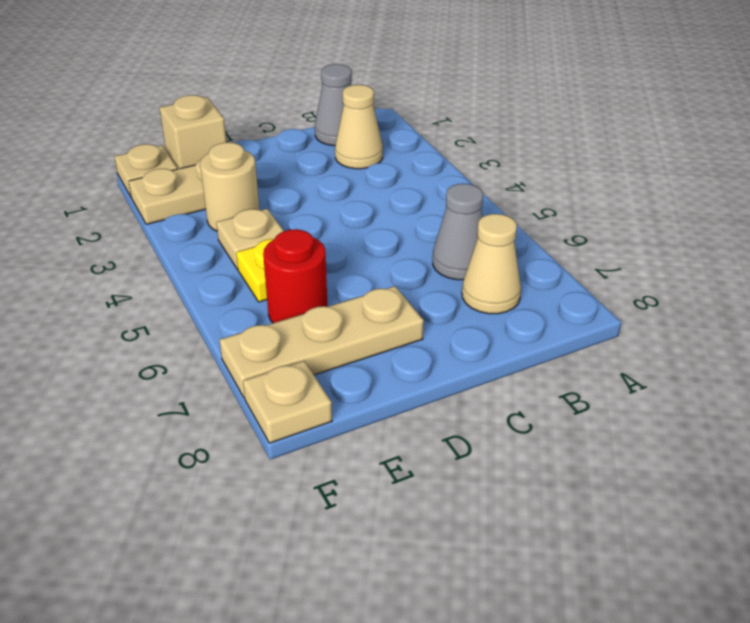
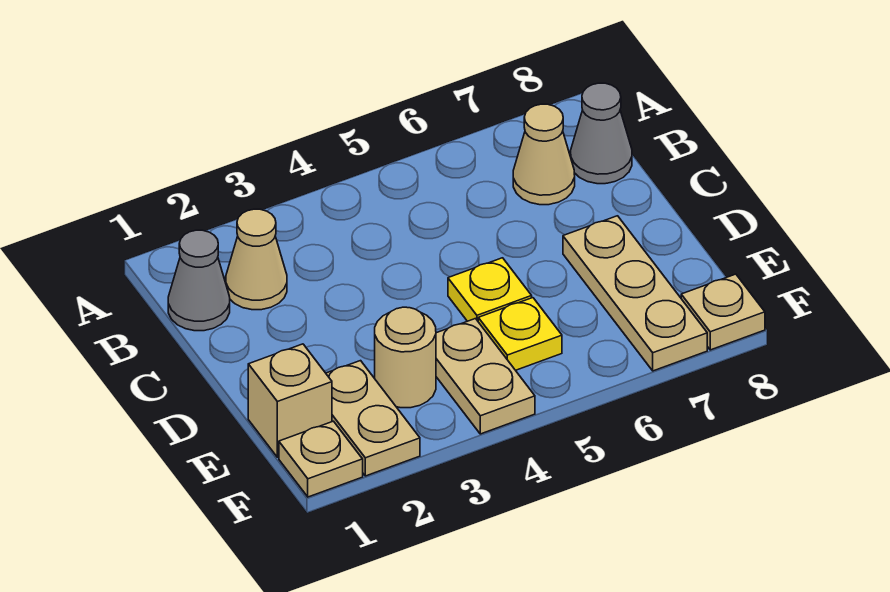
grey cone B6 level 1 -> grey cone B8 level 1
none -> yellow plate D5 level 1
tan plate E4 level 1 -> tan plate E4:F4 level 1
red round brick E6 level 1 -> none

